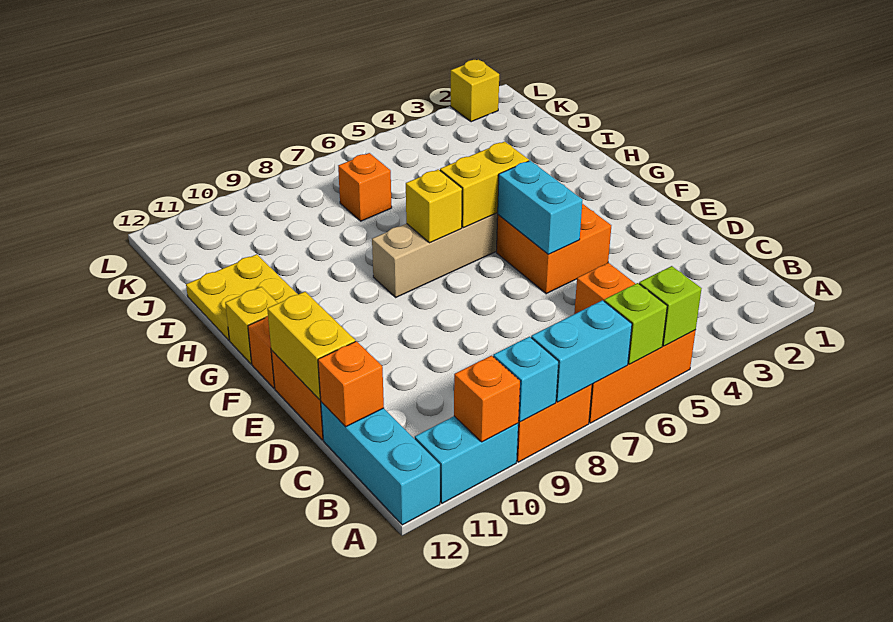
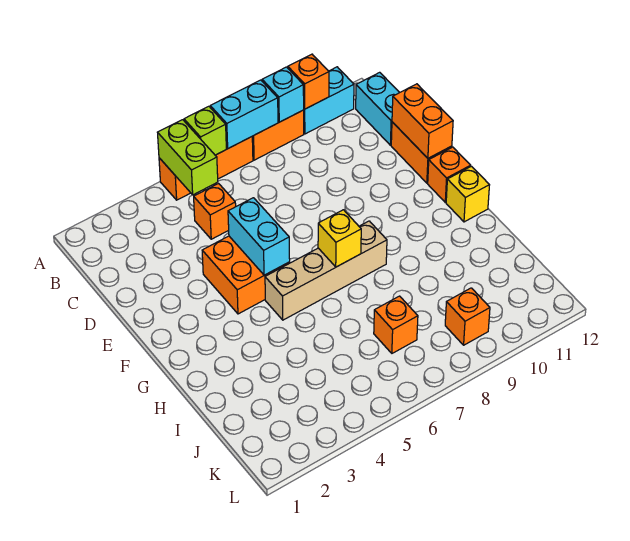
lime brick A5 level 2 -> lime brick A5:B5 level 2
cyan brick A12:C12 level 1 -> cyan brick B12:C12 level 1
orange brick C12 level 2 -> orange brick K9 level 1
yellow brick D12:E12 level 2 -> orange brick D12:E12 level 2
yellow brick G5:G6 level 2 -> none
yellow plate H11:I12 level 1 -> none
yellow brick L2 level 1 -> none

